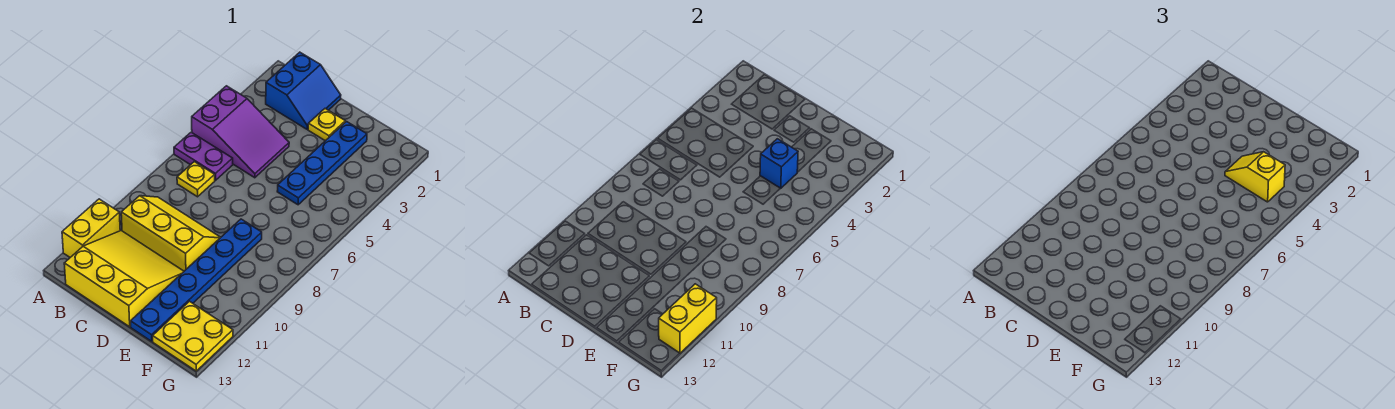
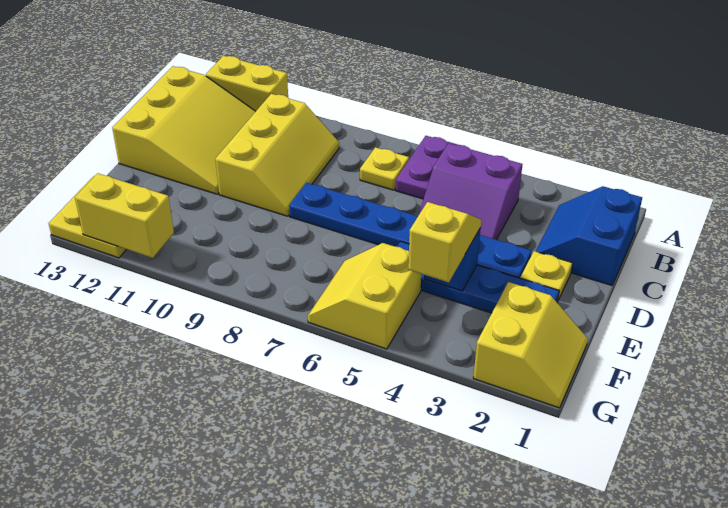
purple slope A4:C5 level 1 top A -> purple slope B4:C5 level 1 top B
blue slope B1:C2 level 1 top B -> blue slope B1:C2 level 1 top 1
blue plate E8:E13 level 1 -> blue plate D3:D8 level 1
none -> yellow slope F1:G2 level 1 top 2
none -> yellow slope F5:G6 level 1 top 5

